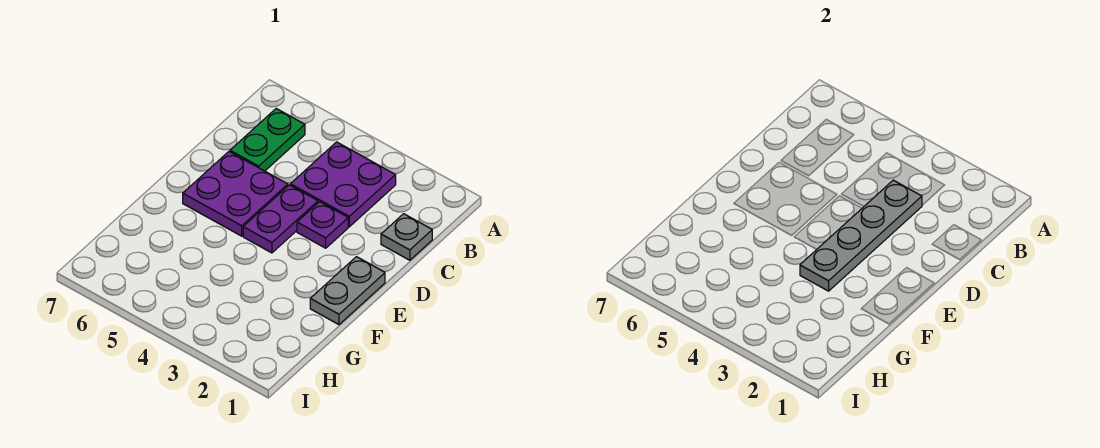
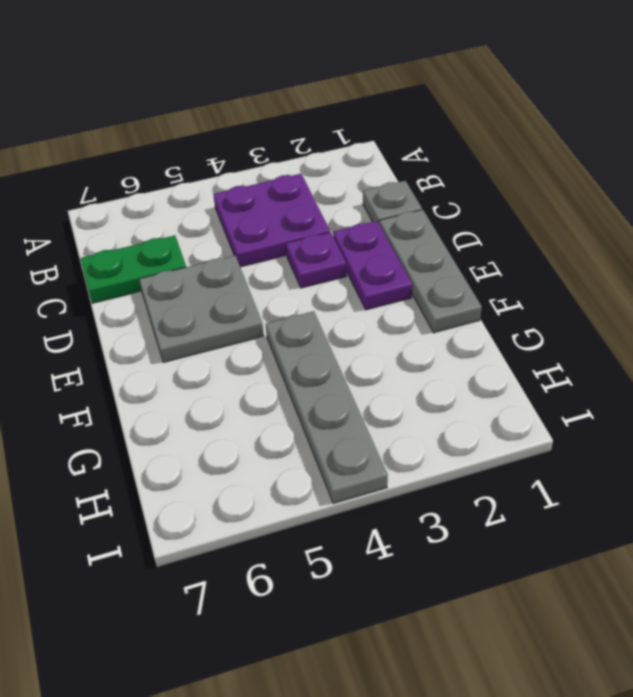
green plate B6:C6 level 1 -> green plate C6:C7 level 1
grey plate C3:F3 level 2 -> grey plate F4:I4 level 1
purple plate D4:E4 level 1 -> purple plate D2:E2 level 1
purple plate D5:E6 level 1 -> grey plate D5:E6 level 1
grey plate E1:F1 level 1 -> grey plate D1:F1 level 1

